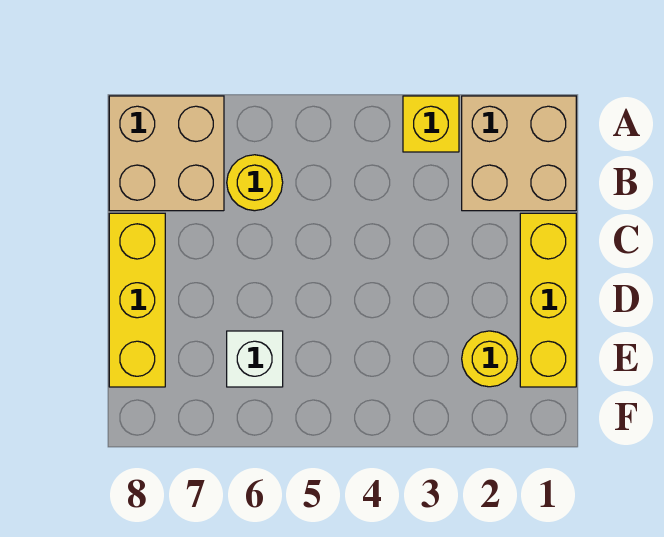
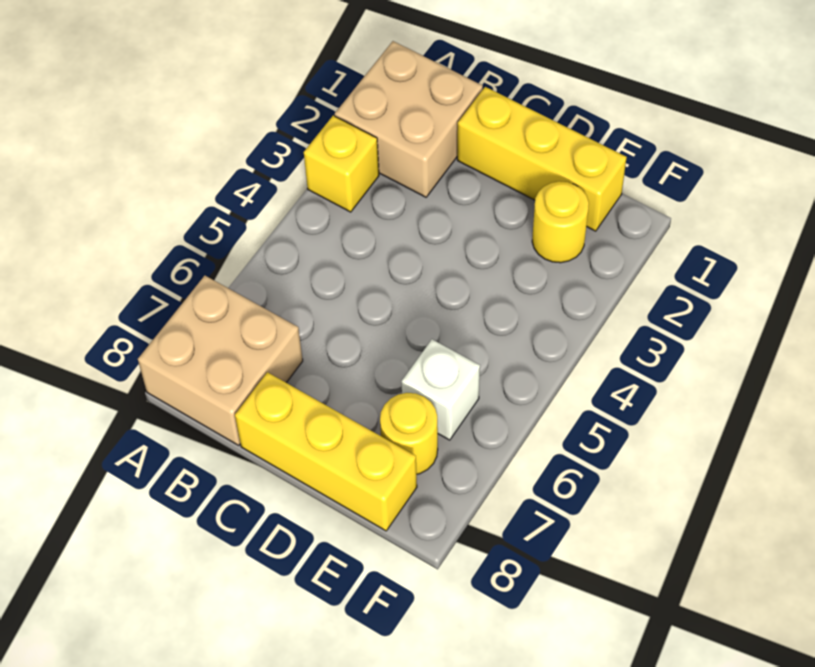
yellow round brick B6 level 1 -> yellow round brick E7 level 1

